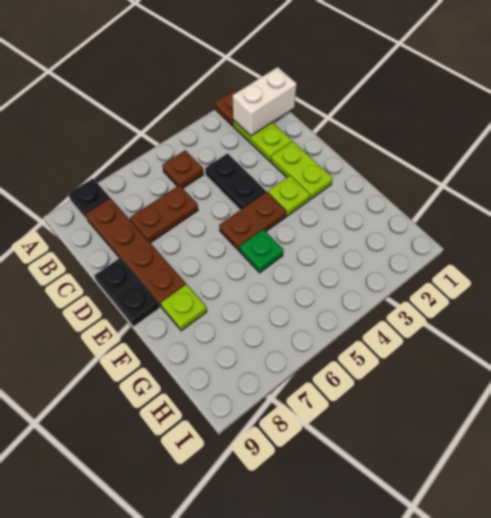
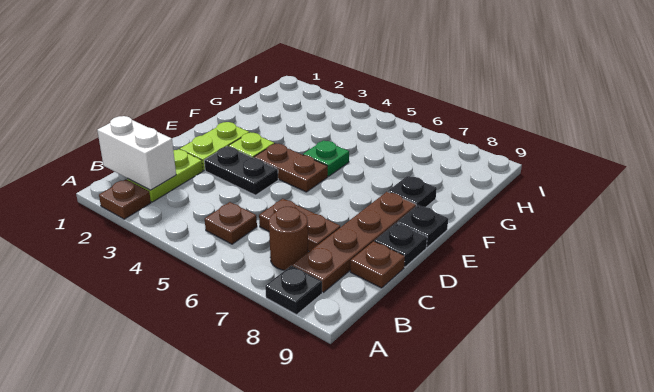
none -> brown round brick B7 level 1
black plate C4:D4 level 1 -> black plate D3:D4 level 1
none -> brown plate C9 level 1
lime plate F8 level 1 -> black plate F8 level 1

